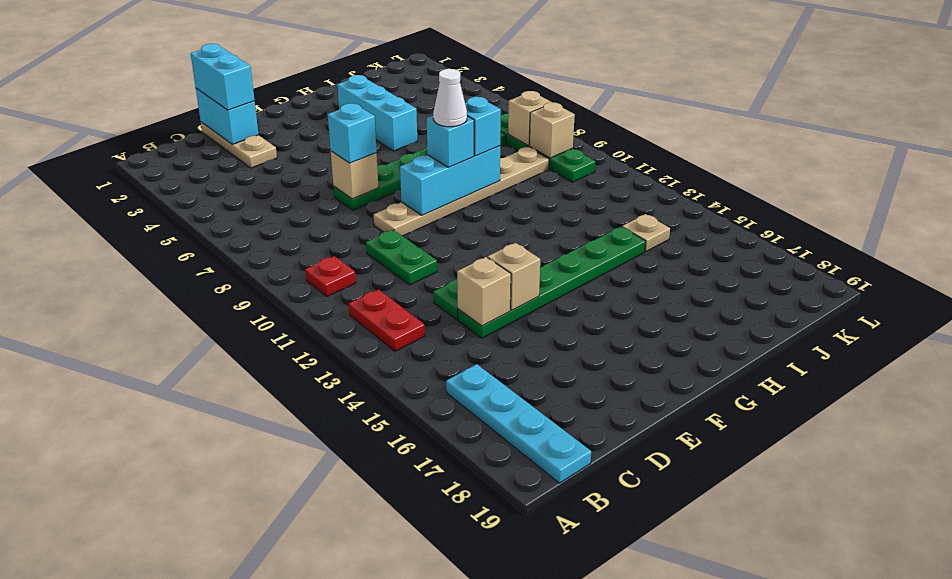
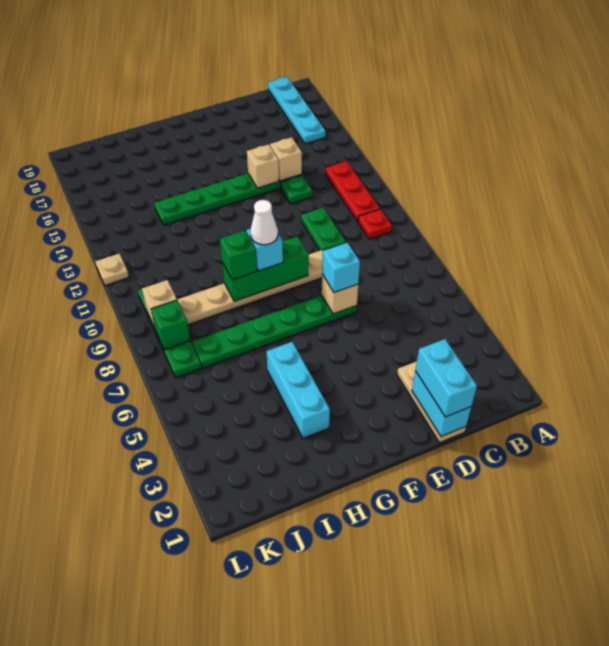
red plate B12:B13 level 1 -> red plate B11:B13 level 1
cyan brick F9:H9 level 2 -> green brick F9:H9 level 2
cyan brick H9 level 3 -> green brick H9 level 3
tan plate J14 level 1 -> tan plate L12 level 1
tan brick K8 level 2 -> green brick K8 level 2

